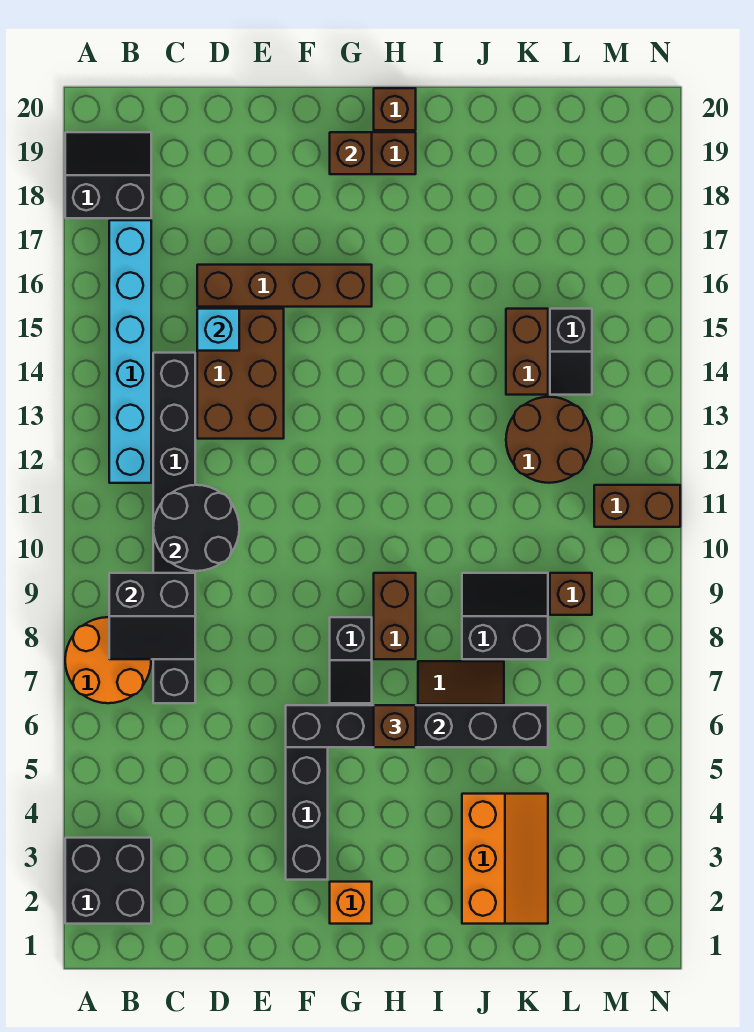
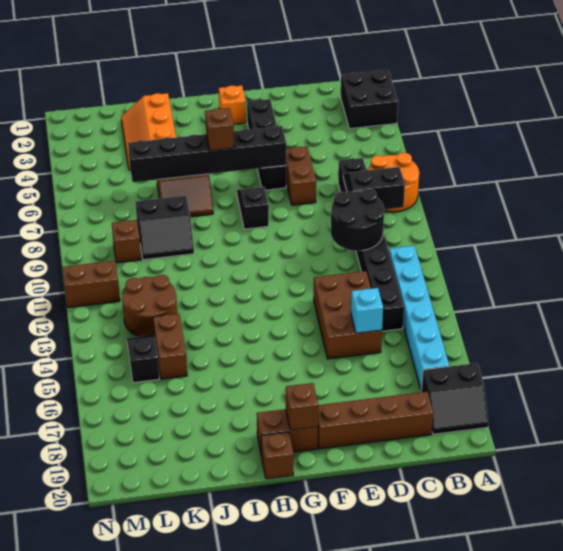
brown brick D16:G16 level 1 -> brown brick C19:F19 level 1
brown brick H8:H9 level 1 -> brown brick E6:E7 level 1

